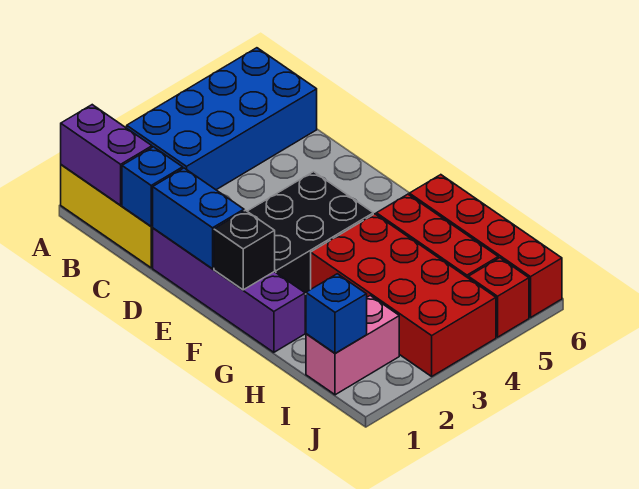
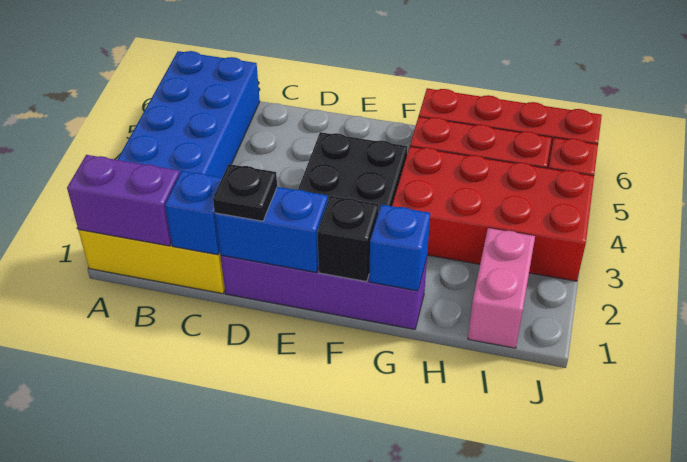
none -> black plate D1 level 3
blue brick I1 level 2 -> blue brick G1 level 2

